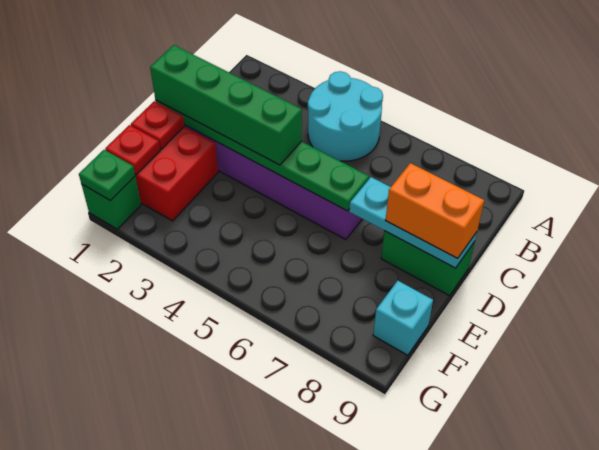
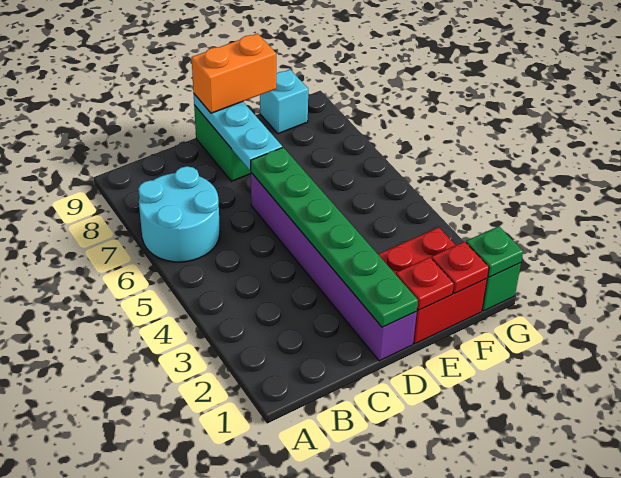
cyan round brick A4:B5 level 1 -> cyan round brick A6:B7 level 1
green brick D1:D4 level 3 -> none
orange brick D8:D9 level 3 -> orange brick D9:E9 level 3

